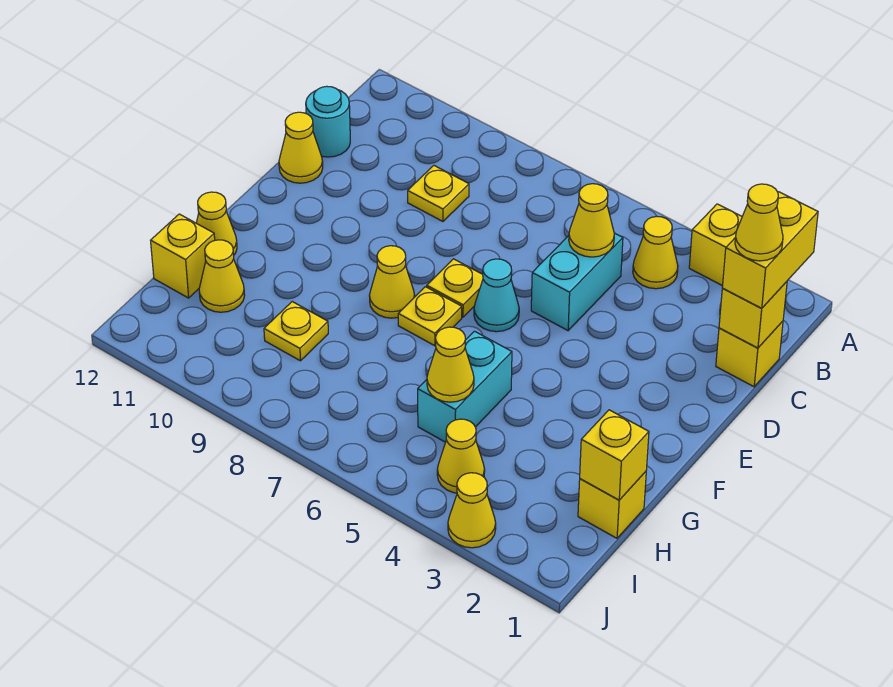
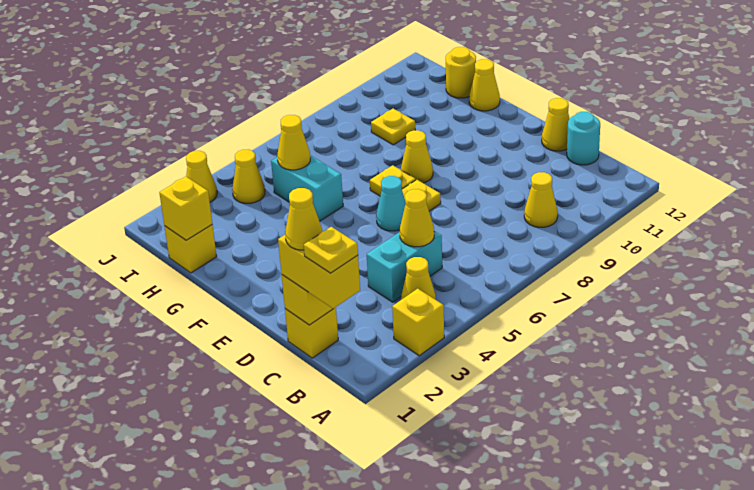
cyan brick C5:D5 level 1 -> cyan brick C4:C5 level 1
yellow plate C9 level 1 -> yellow plate B1 level 4
yellow cone H11 level 1 -> yellow cone B9 level 1
yellow brick H12 level 1 -> yellow round brick H12 level 1

